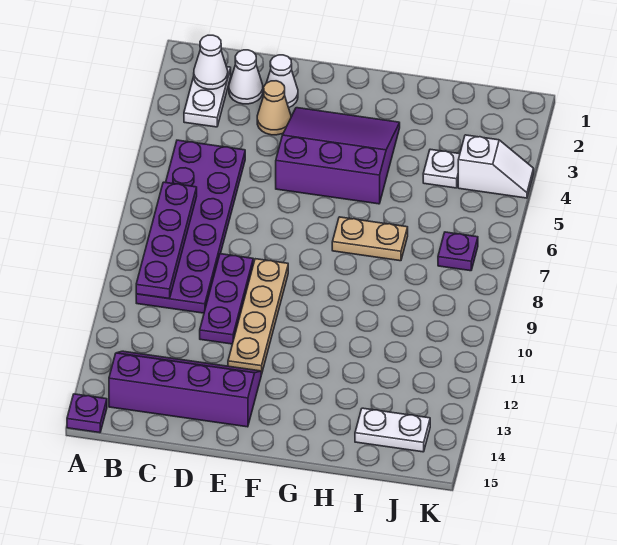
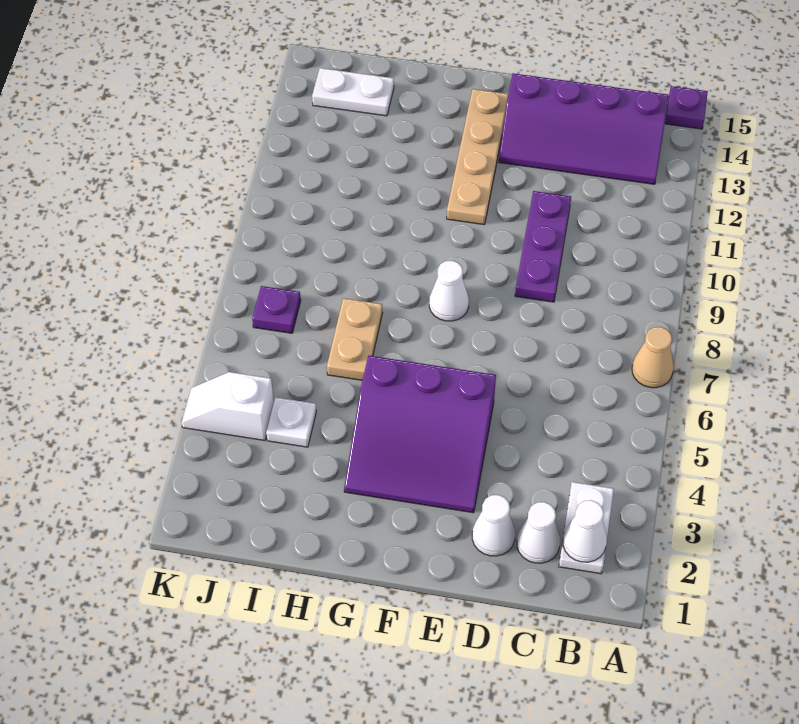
purple plate B5:C10 level 1 -> none
purple plate B7:B10 level 2 -> none
tan cone D3 level 1 -> tan cone A7 level 1
tan plate E9:E12 level 1 -> tan plate F11:F14 level 1
none -> white cone F8 level 1
tan plate G7:H7 level 1 -> tan plate H6:H7 level 1

